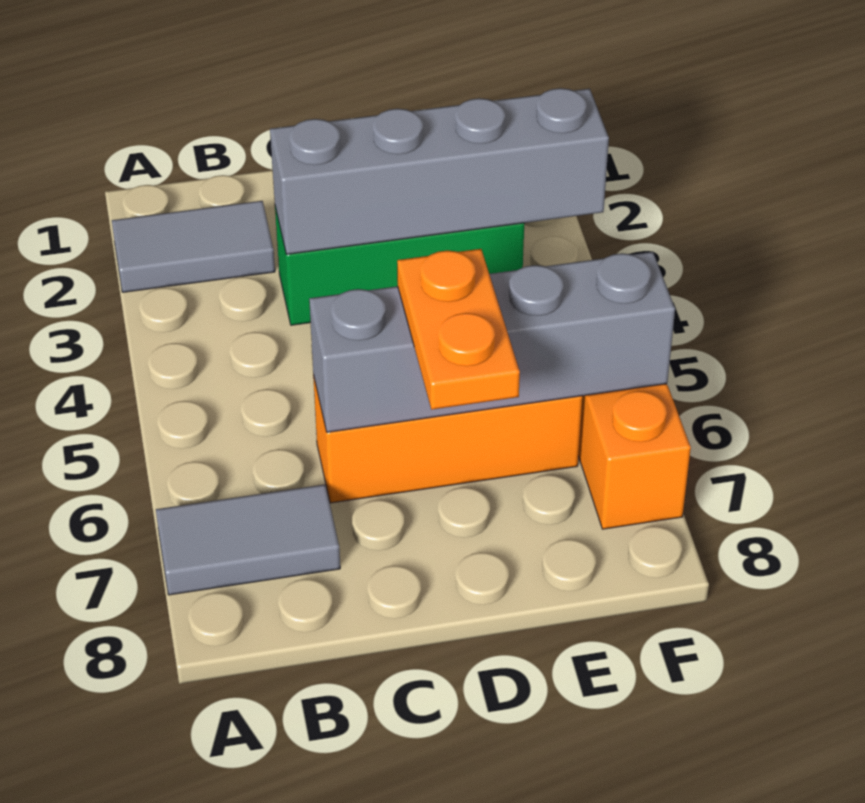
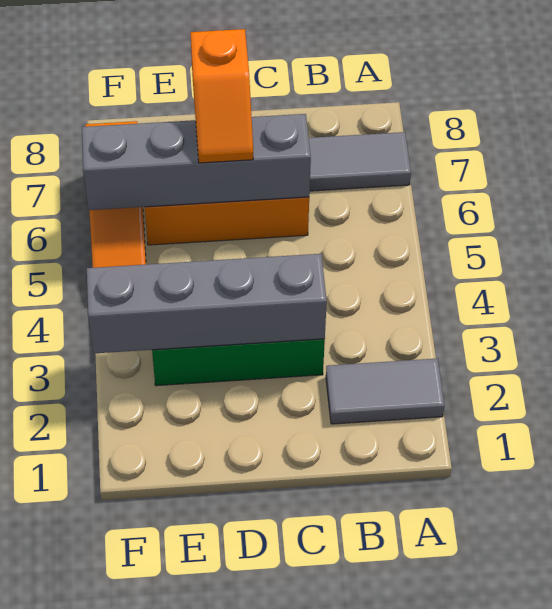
orange plate D6:D7 level 3 -> orange slope D6:D7 level 3 top 7

